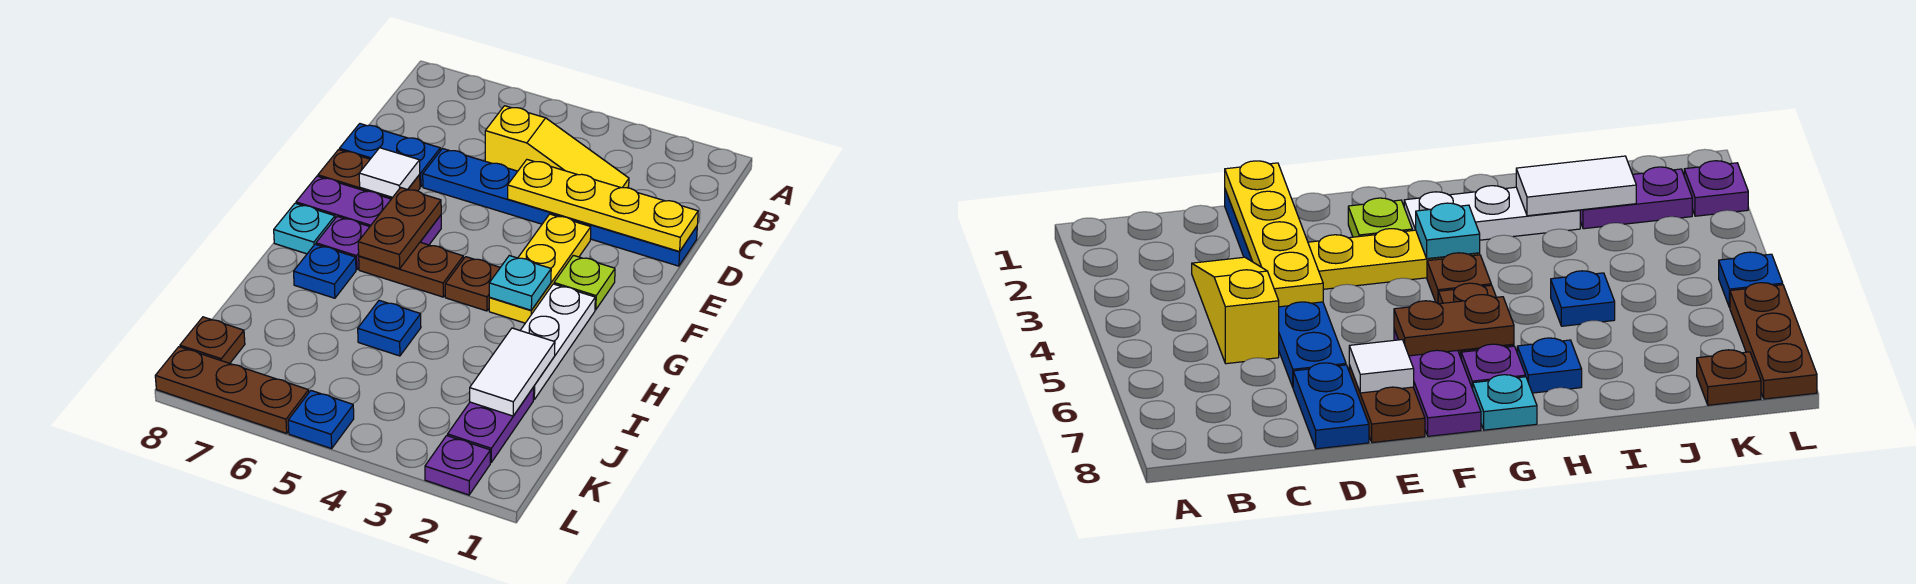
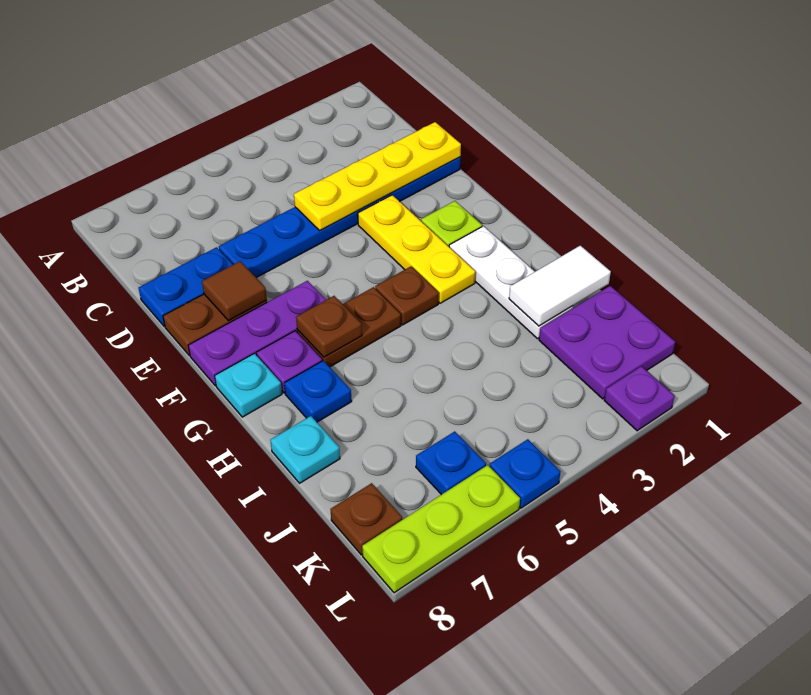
yellow slope C3:C5 level 1 top 5 -> none
white tile E7 level 2 -> brown tile E7 level 2
brown plate F6:G6 level 2 -> brown plate G6 level 2
cyan plate G3 level 2 -> cyan plate I8 level 1
white tile I2:J2 level 2 -> white tile I1:I2 level 2
blue plate I5 level 1 -> blue plate K6 level 1
purple plate J2:K2 level 1 -> purple plate J1:K2 level 1
brown plate L6:L8 level 1 -> lime plate L6:L8 level 1

